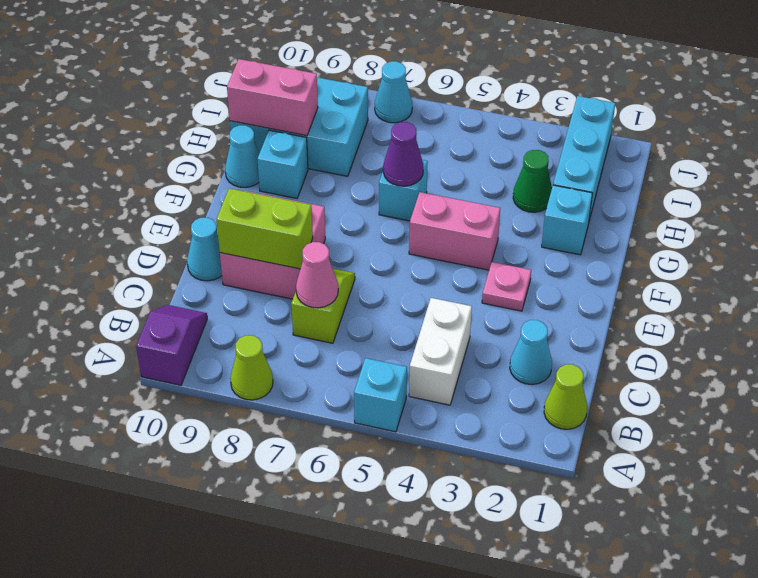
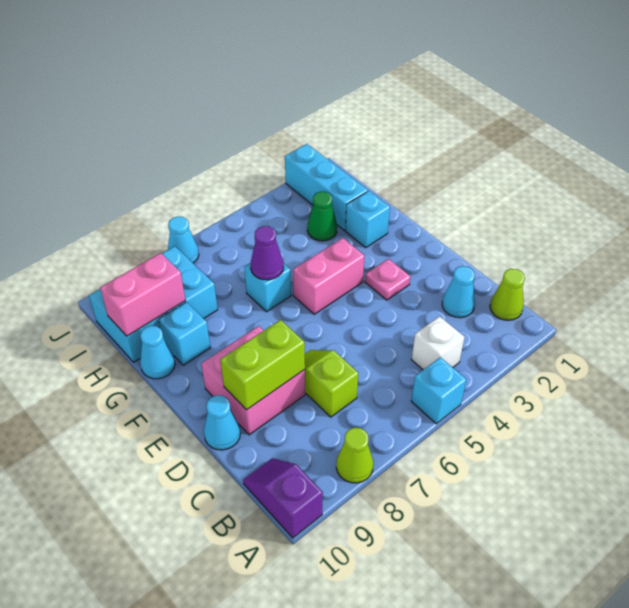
white brick B4:C4 level 1 -> white brick B4 level 1
pink cone C7 level 2 -> none

